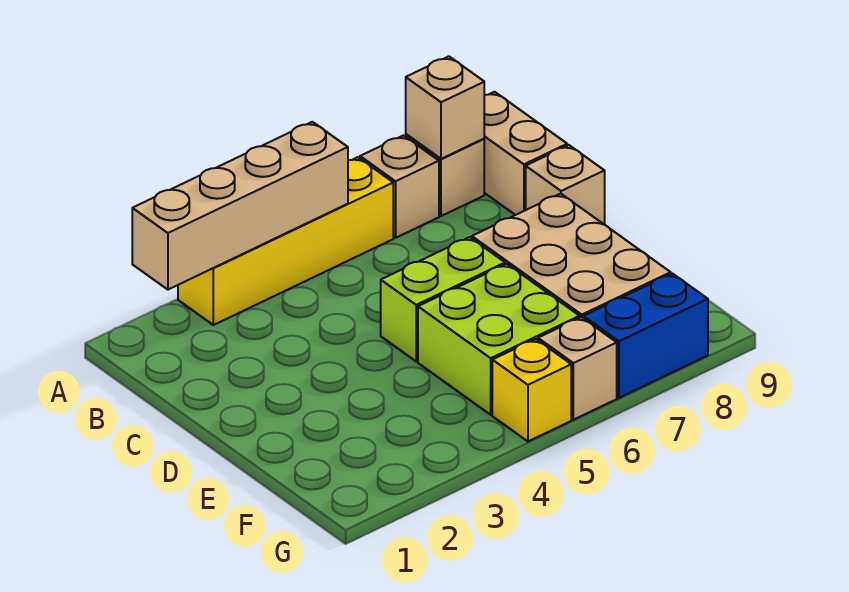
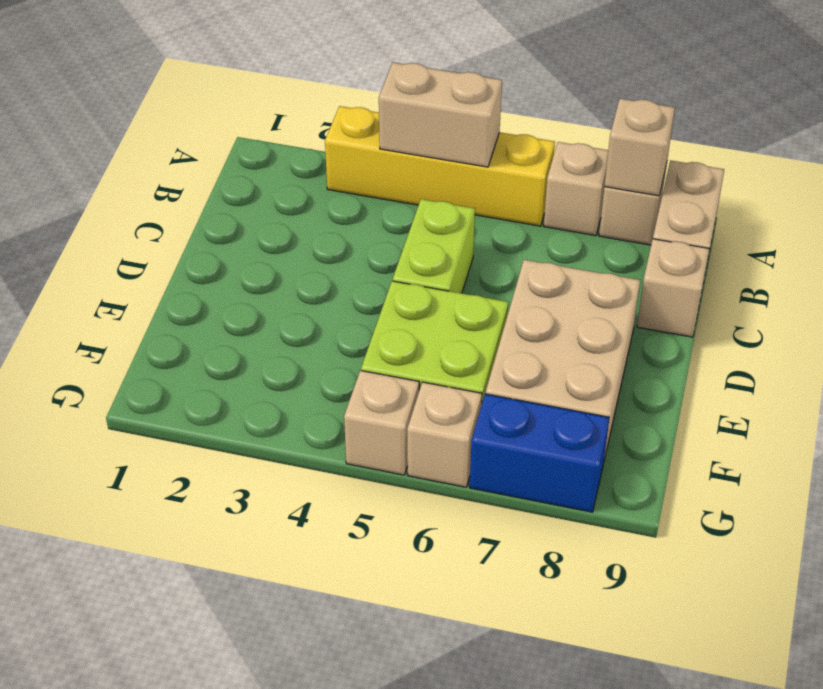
tan brick A2:A5 level 2 -> tan brick A4:A5 level 2
lime brick D5:D6 level 1 -> lime brick C5:D5 level 1
yellow brick G5 level 1 -> tan brick G5 level 1

